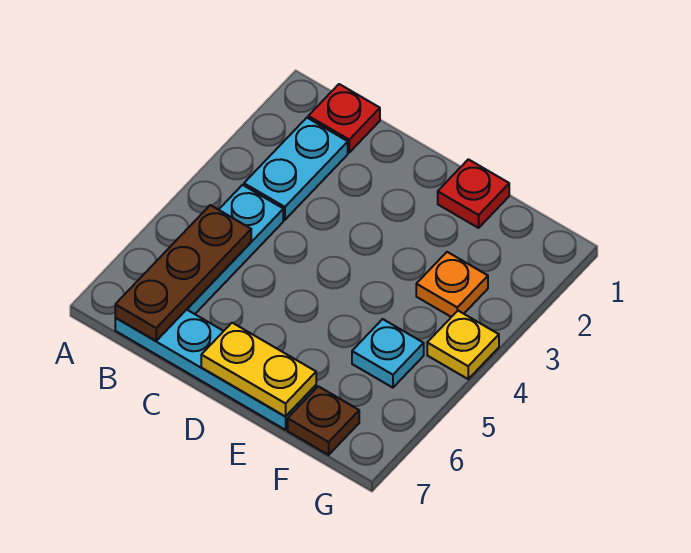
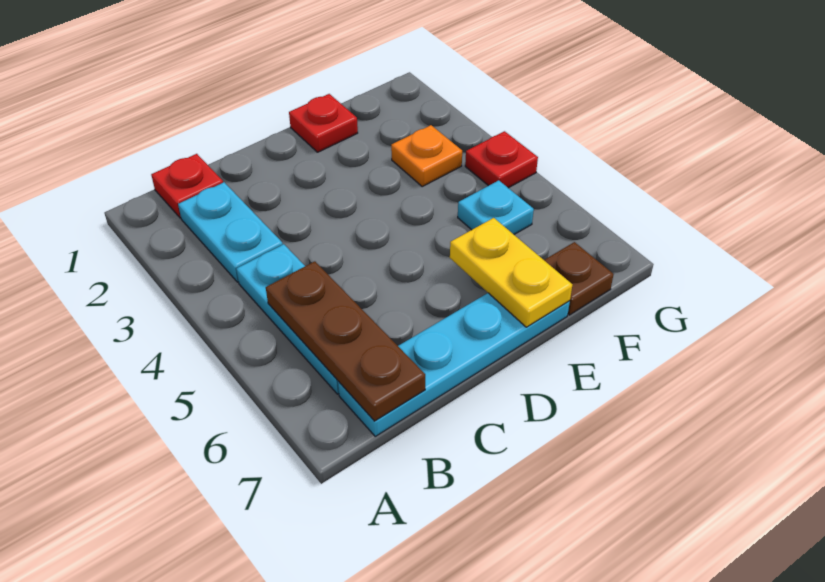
yellow plate D7:E7 level 2 -> yellow plate E6:E7 level 2
yellow plate G4 level 1 -> red plate G4 level 1

